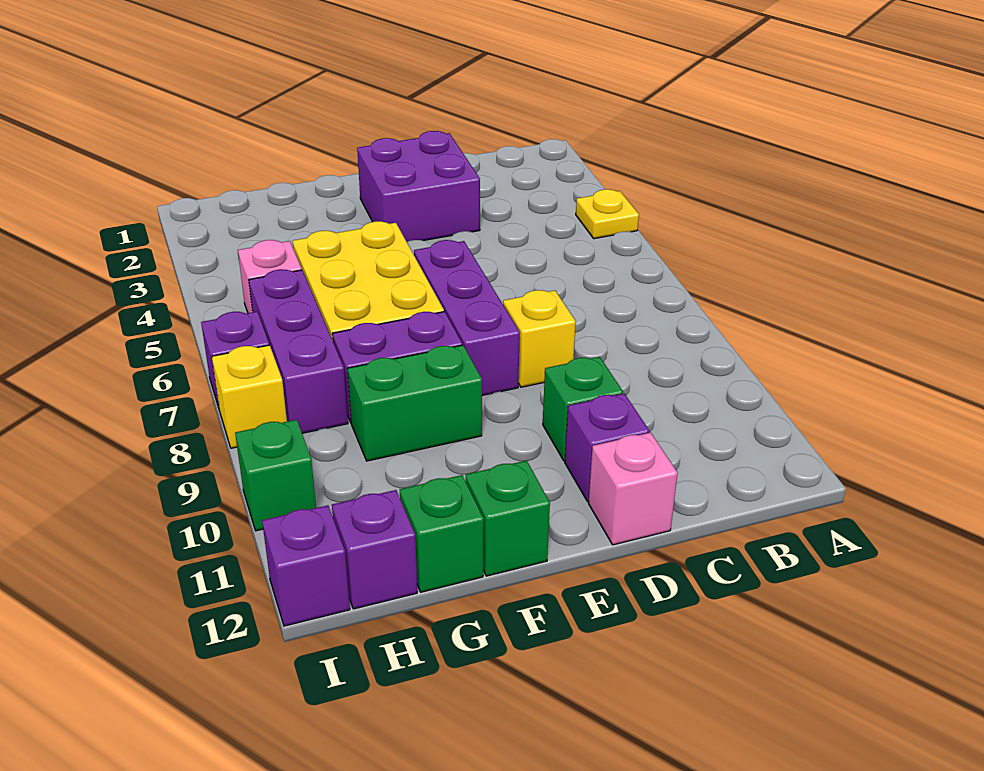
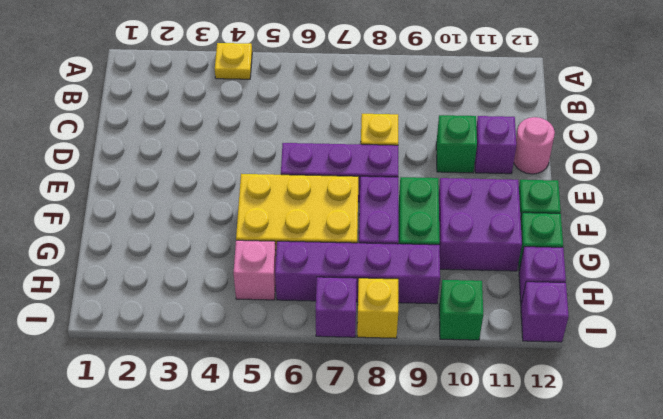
purple brick D2:E3 level 1 -> purple brick F10:G11 level 1
pink brick D12 level 1 -> pink round brick D12 level 1
purple brick H6:H8 level 1 -> purple brick H6:H9 level 1

